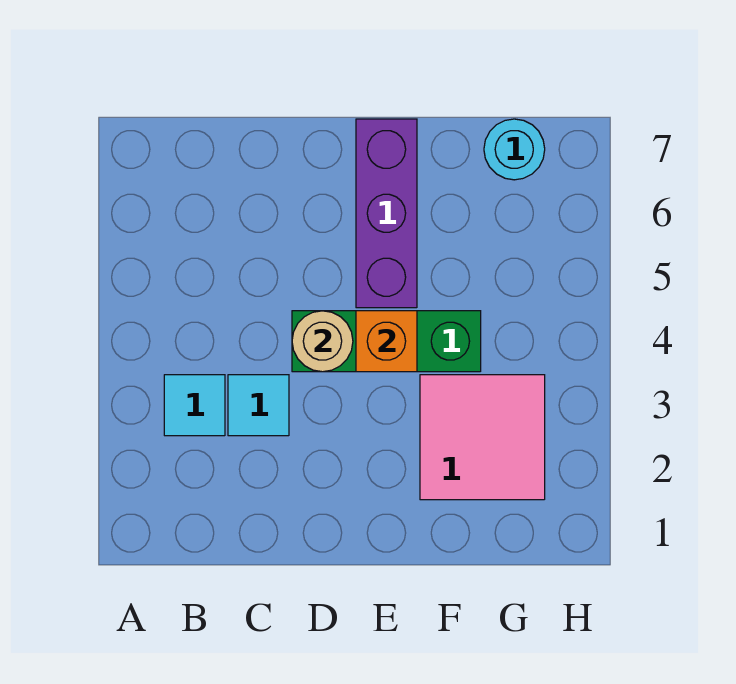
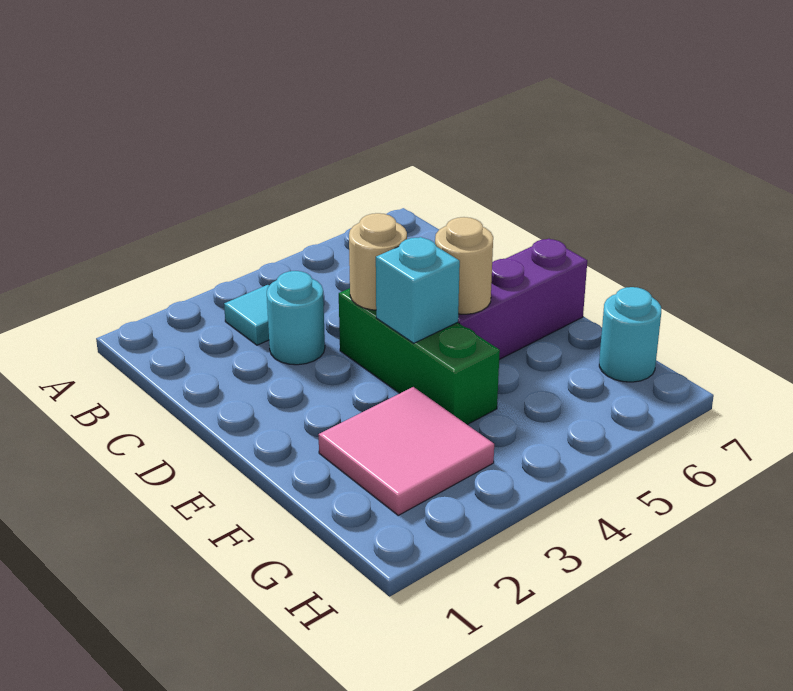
cyan tile C3 level 1 -> cyan round brick C3 level 1
orange brick E4 level 2 -> cyan brick E4 level 2
none -> tan round brick E5 level 2

